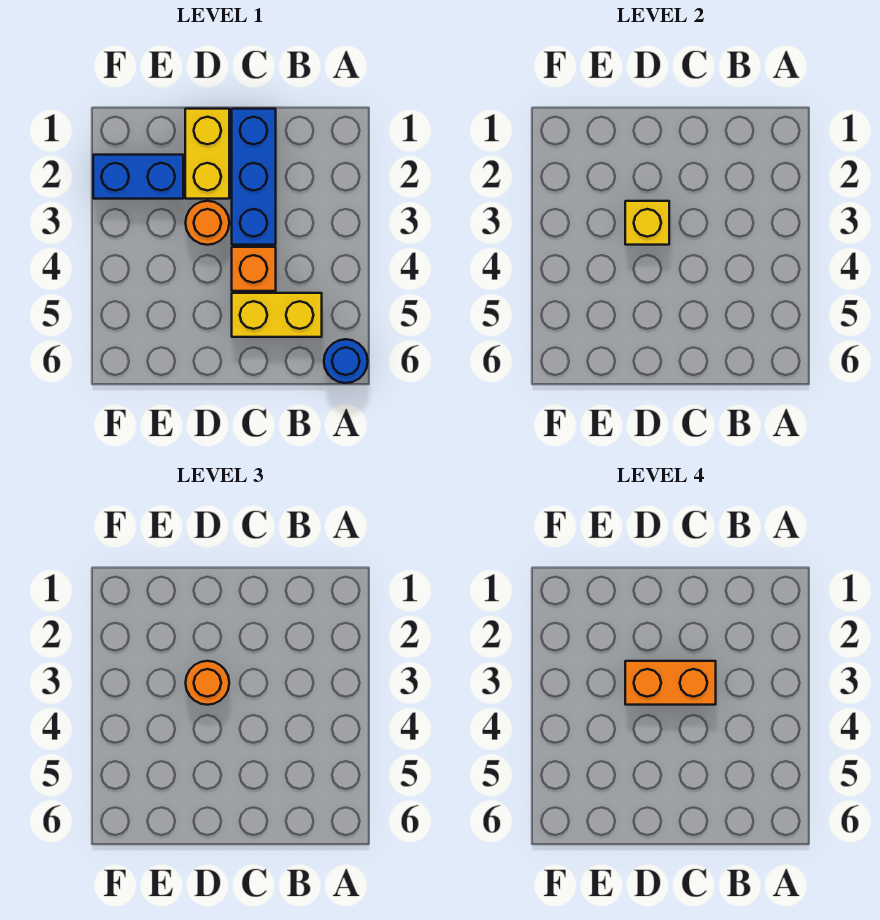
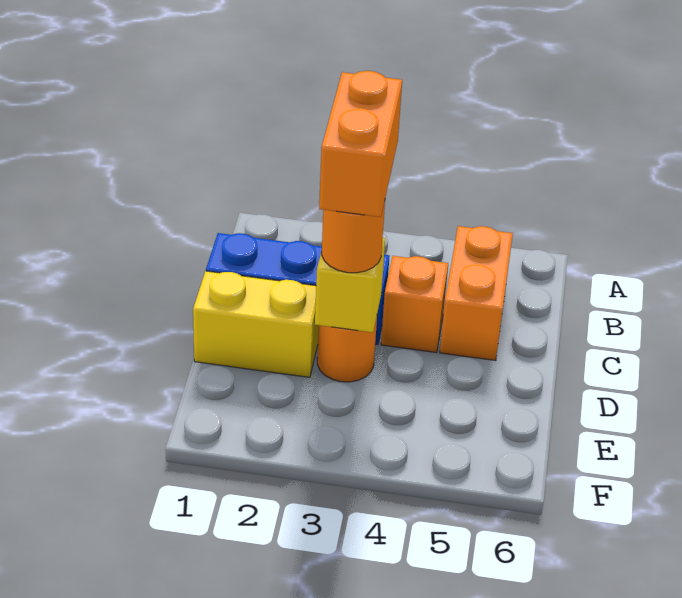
blue round brick A6 level 1 -> none
yellow brick B5:C5 level 1 -> orange brick B5:C5 level 1
blue brick E2:F2 level 1 -> none

